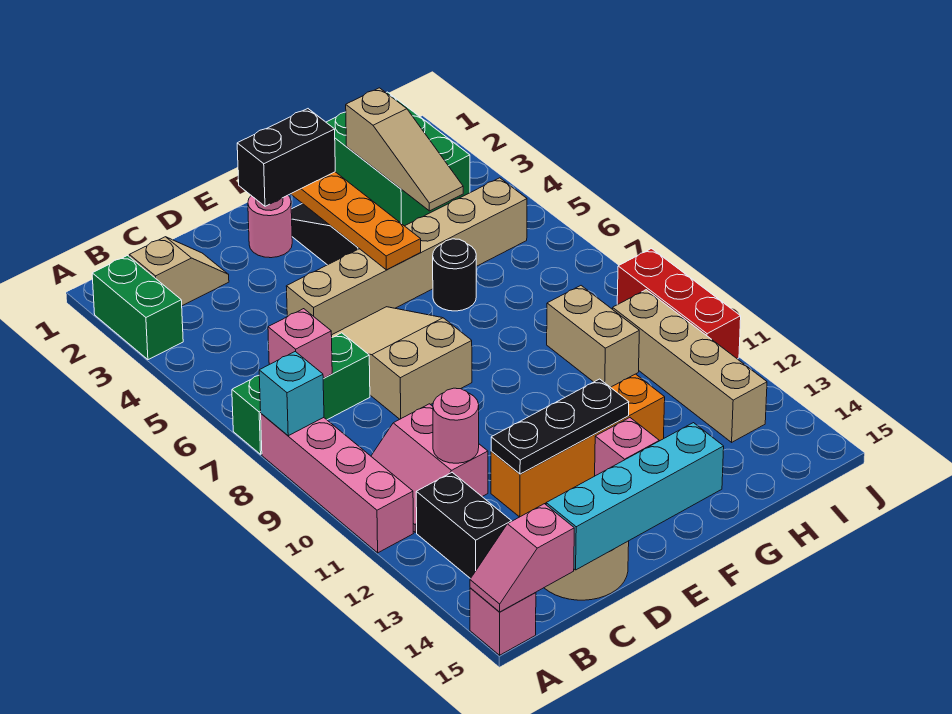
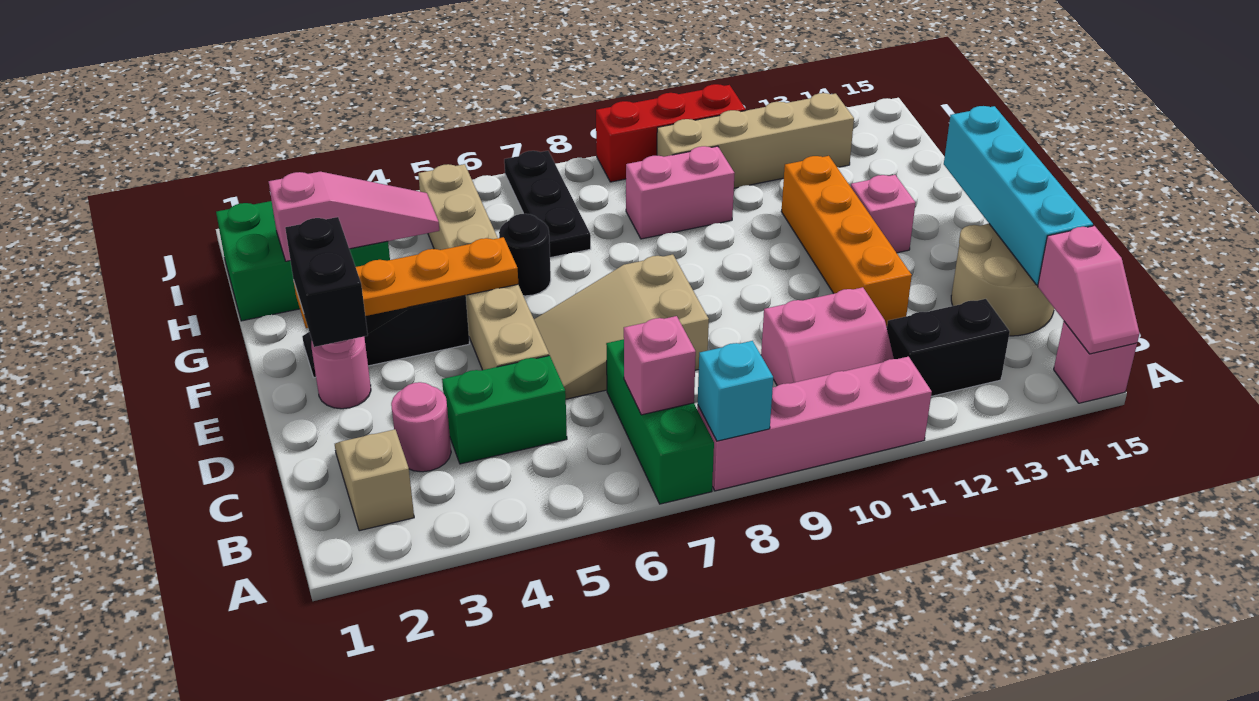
green brick A2:A3 level 1 -> green brick C4:C5 level 1
pink round brick C11 level 2 -> pink round brick C3 level 1
black plate D12:F12 level 2 -> black plate H7:J7 level 1
tan slope H2:H4 level 2 top 2 -> pink slope H2:H4 level 2 top 2
tan brick H9:H10 level 1 -> pink brick H9:H10 level 1

